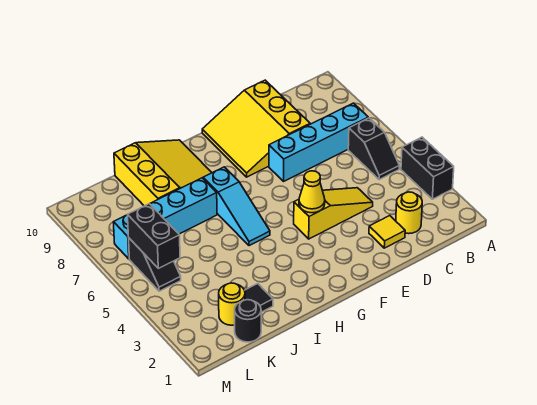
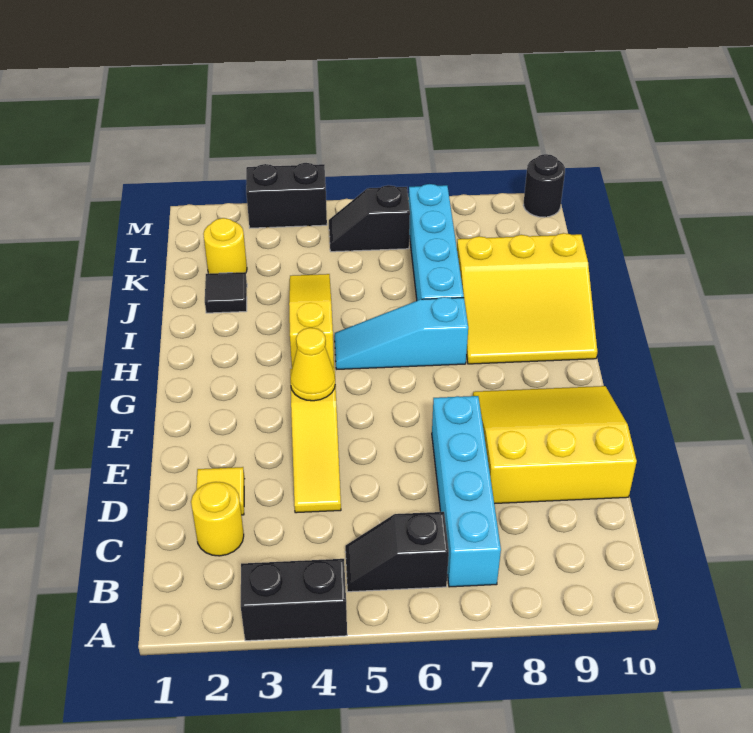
none -> yellow slope H4:J4 level 1 top H
black round brick K1 level 1 -> black round brick M10 level 1
black brick L5:L6 level 2 -> black brick M3:M4 level 1

